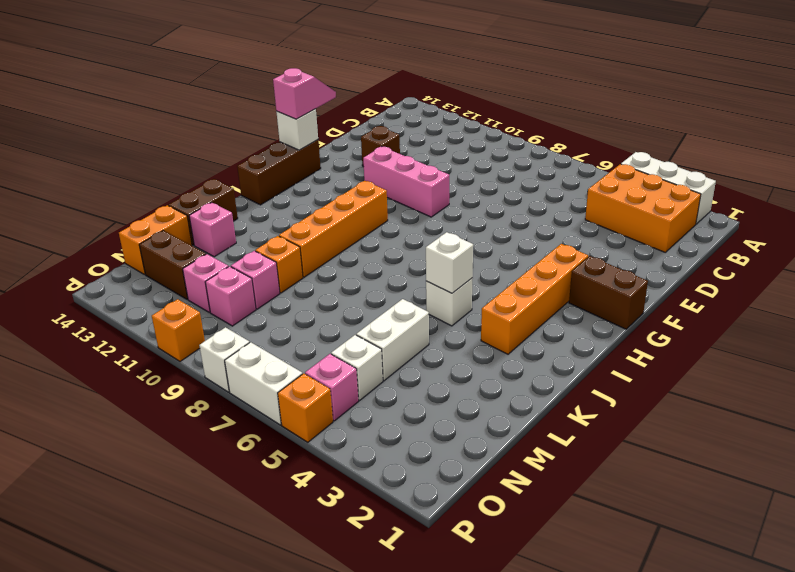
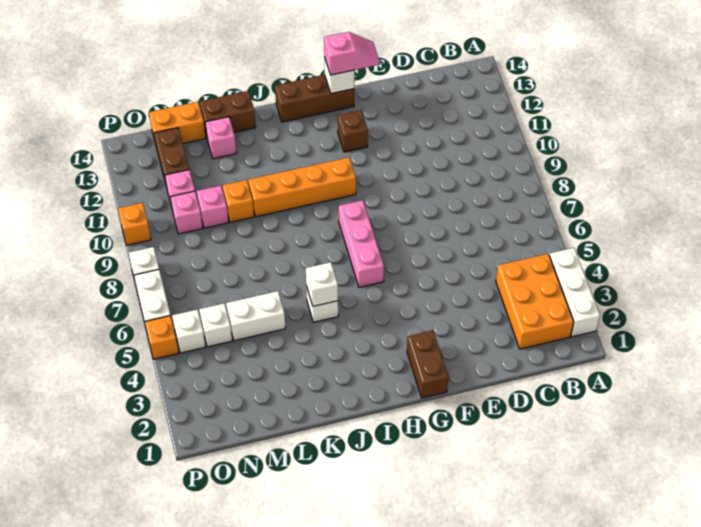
brown brick E12 level 1 -> brown brick G12 level 1
pink brick F9:F11 level 1 -> pink brick H6:H8 level 1
orange brick G3:J3 level 1 -> none
pink brick O5 level 1 -> white brick O5 level 1

